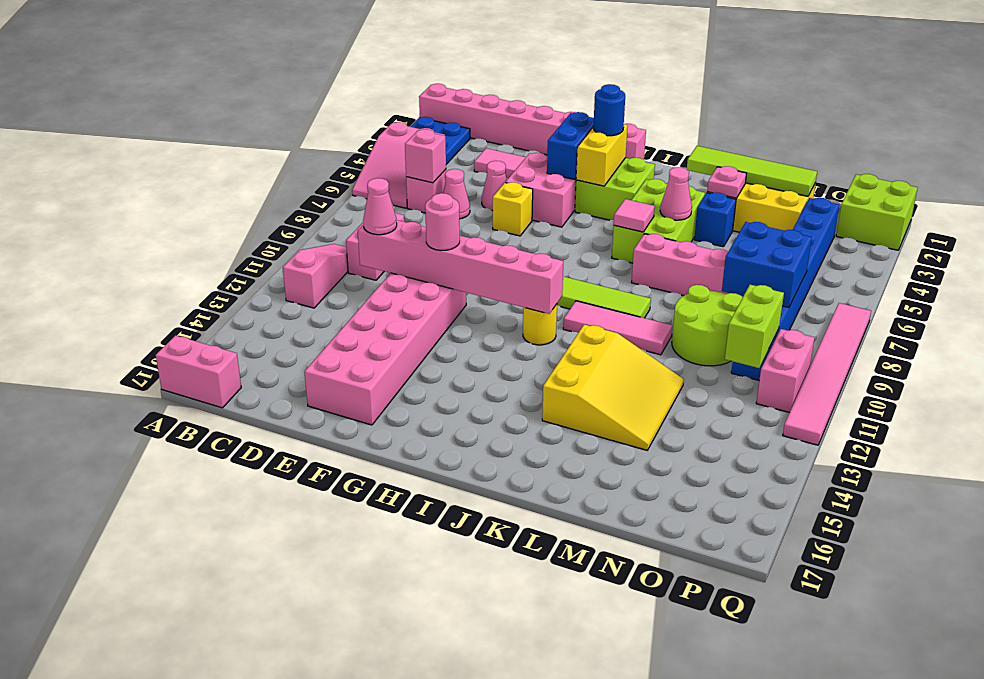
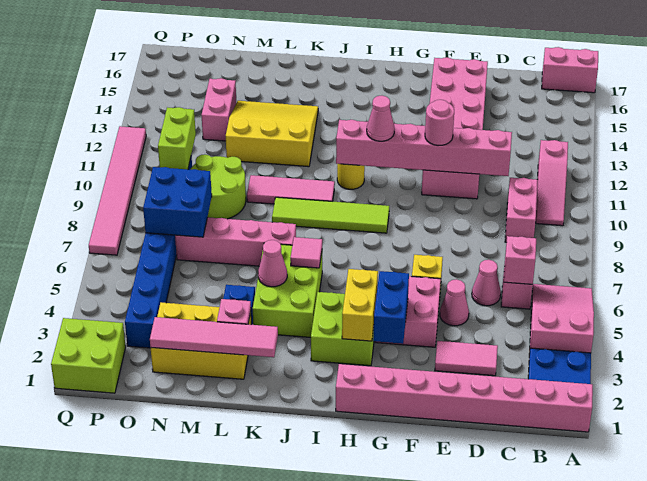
pink cone D11 level 3 -> pink cone H11 level 3
blue round brick H3 level 3 -> none
lime tile K2:N2 level 2 -> pink tile K2:N2 level 2
yellow slope K12:M14 level 1 top K -> yellow slope K12:M14 level 1 top 12
pink brick P10:P11 level 1 -> pink brick N13:N14 level 1

